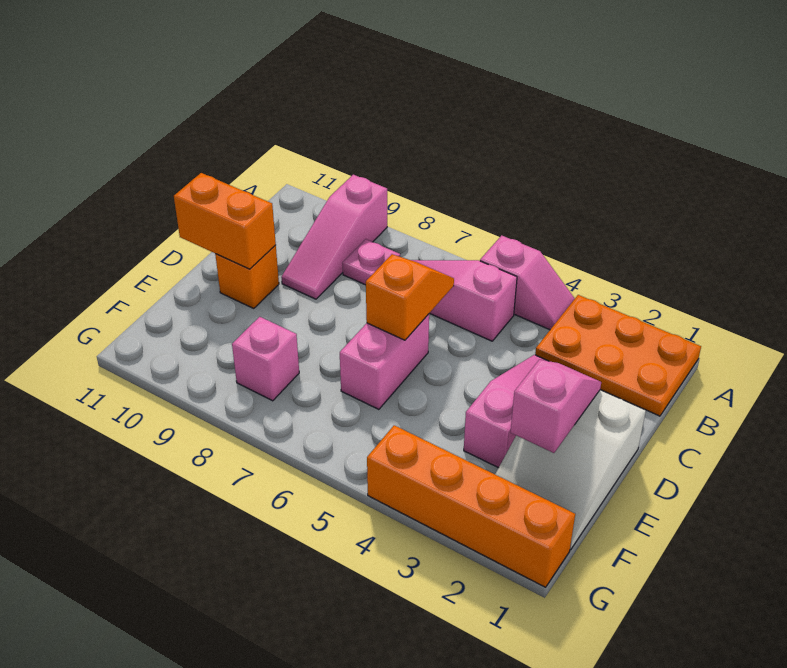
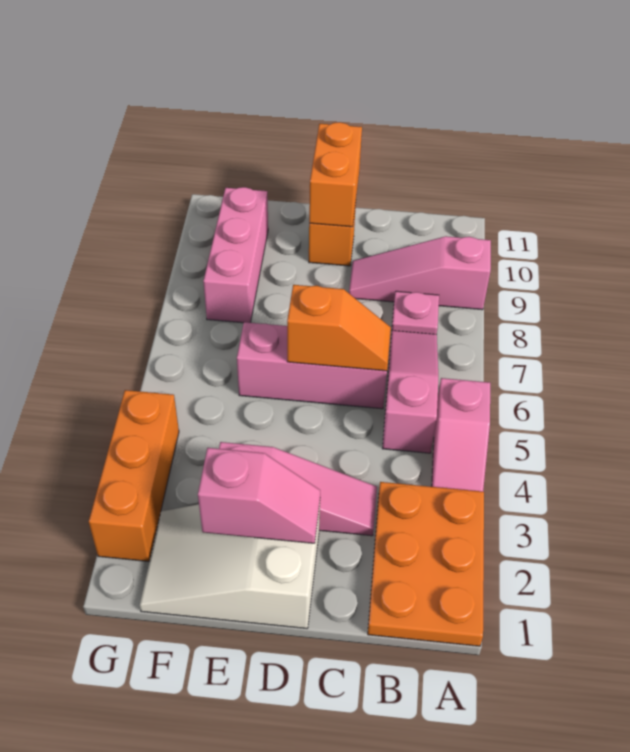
pink brick D6:E6 level 1 -> pink brick C6:E6 level 1
pink brick F8 level 1 -> pink brick F8:F10 level 1
orange brick G1:G4 level 1 -> orange brick G2:G4 level 1

